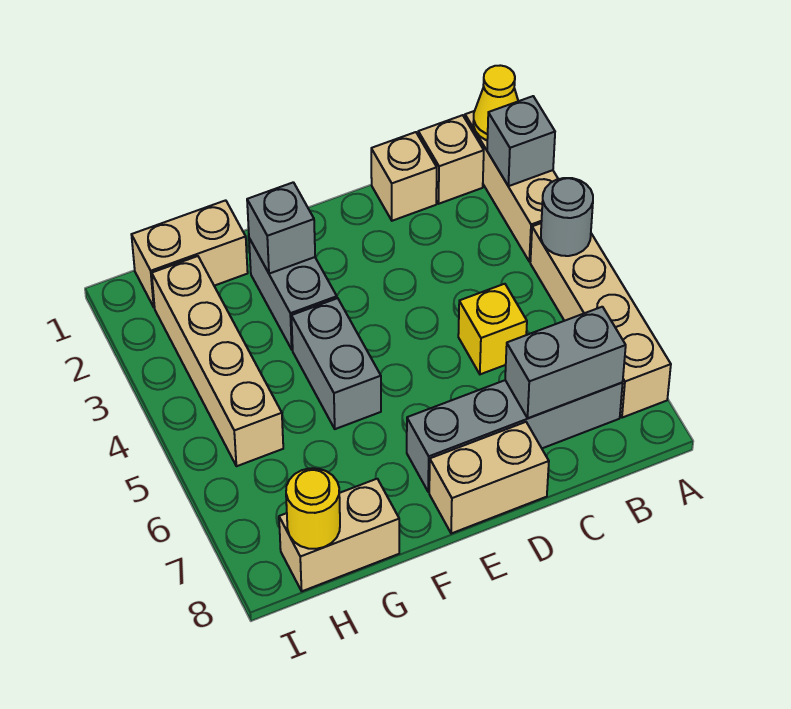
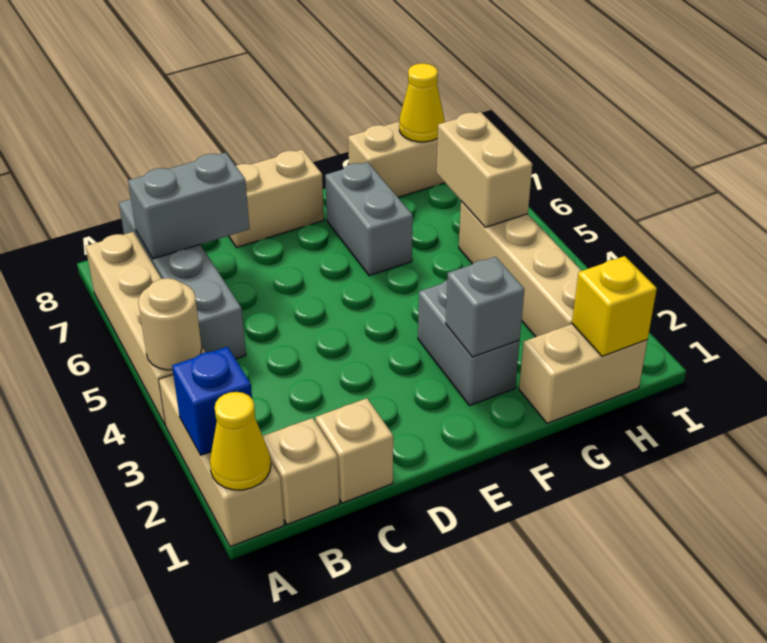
grey brick A2 level 2 -> blue brick A2 level 2
grey round brick A4 level 2 -> tan round brick A4 level 2
grey brick B7:E7 level 1 -> grey brick B5:B8 level 1
yellow brick C5 level 1 -> yellow brick H1 level 2
grey brick F4:F5 level 1 -> grey brick F6:F7 level 1
none -> tan brick H5:H6 level 2
yellow round brick H8 level 2 -> yellow cone H8 level 2

